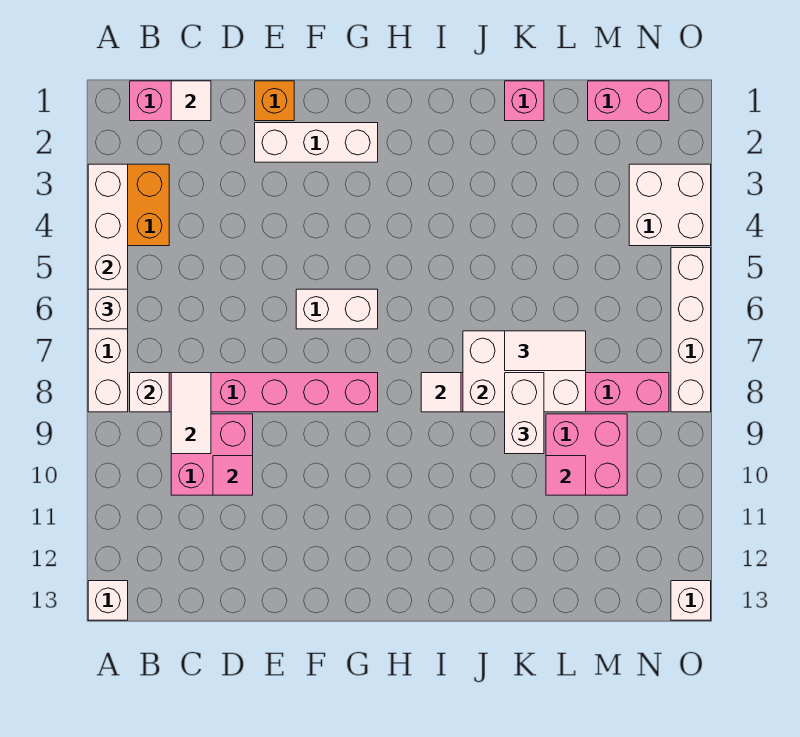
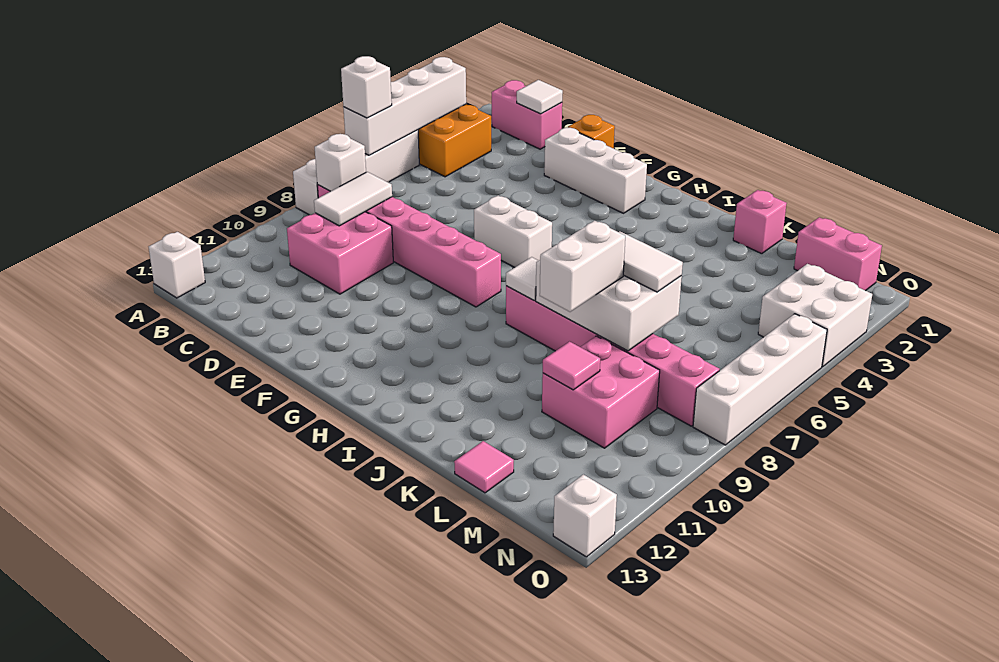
pink tile D10 level 2 -> pink tile L13 level 1

